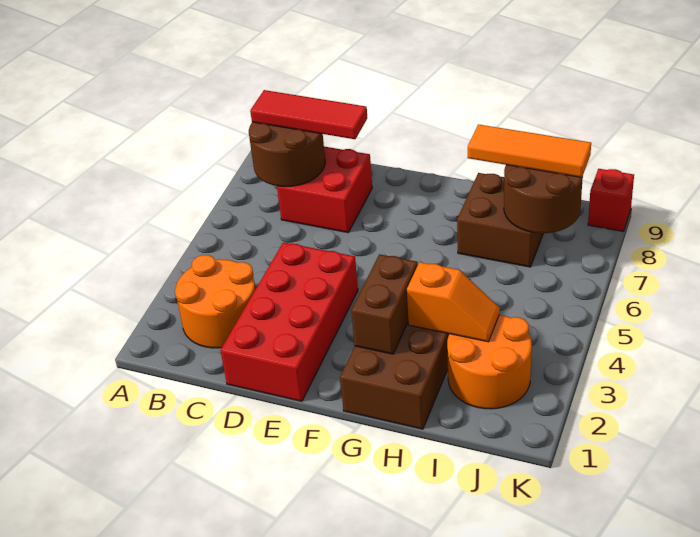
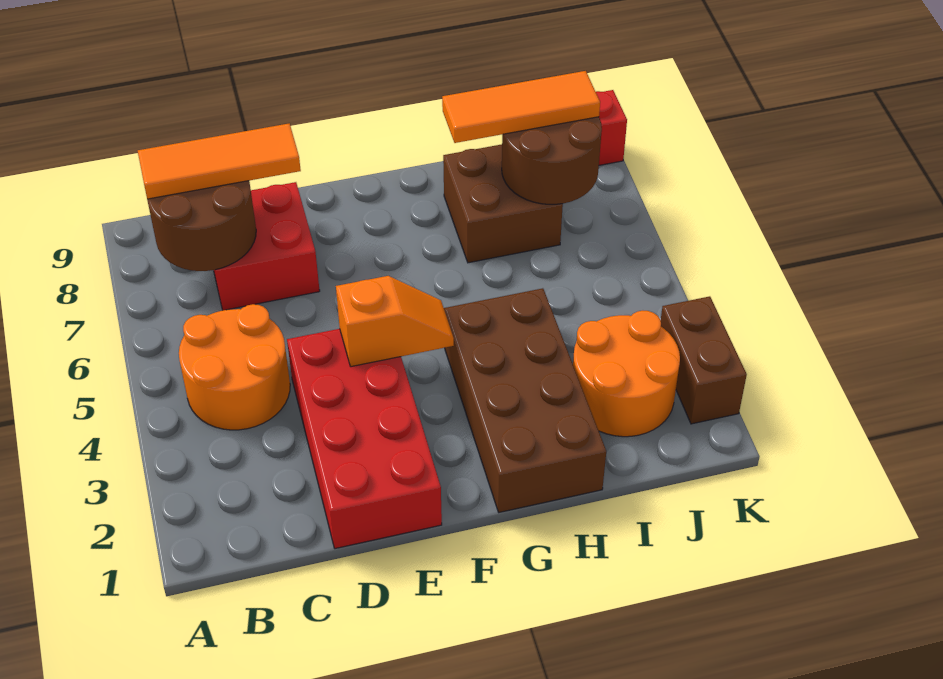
orange round brick B2:C3 level 1 -> orange round brick B4:C5 level 1
red tile B8:D8 level 3 -> orange tile B8:D8 level 3
brown brick G2:G3 level 2 -> brown brick K2:K3 level 1
orange slope H3:I3 level 2 top H -> orange slope E4:F4 level 2 top E

